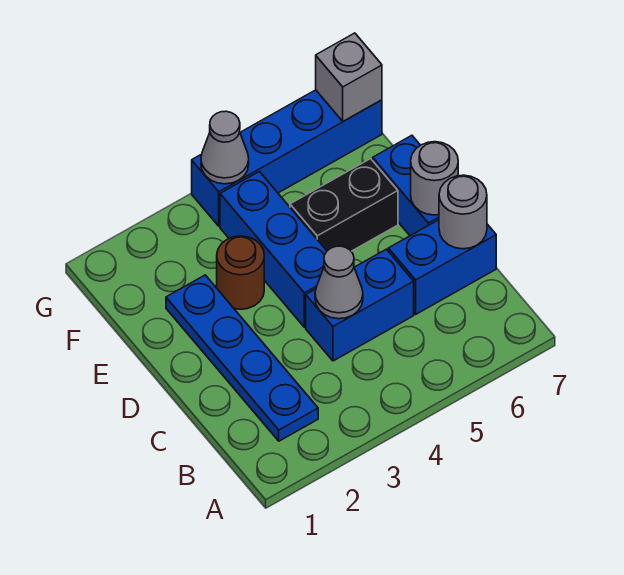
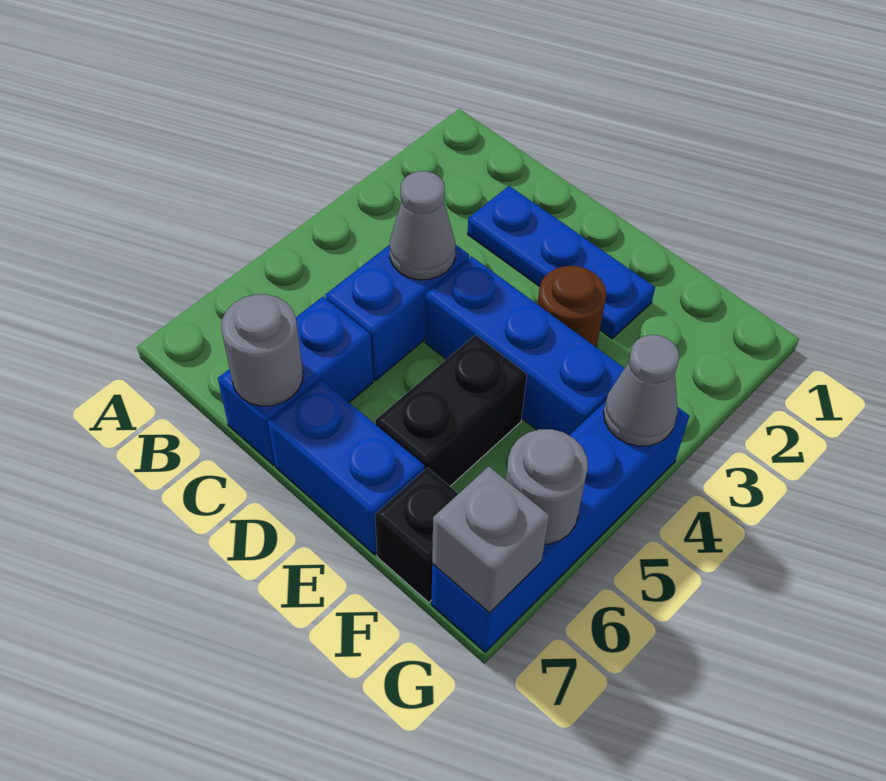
blue plate B2:E2 level 1 -> blue plate C2:E2 level 1
grey round brick D7 level 2 -> grey round brick G6 level 2
none -> black brick F7 level 1

